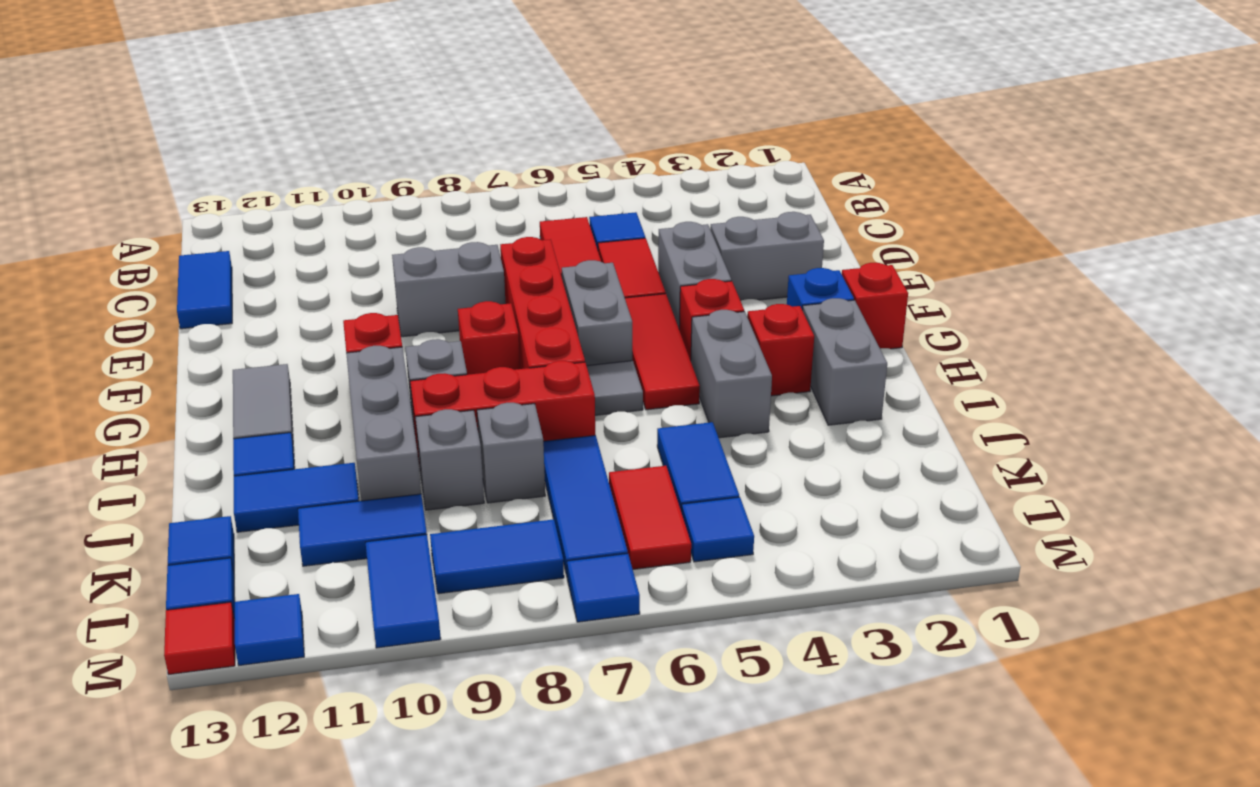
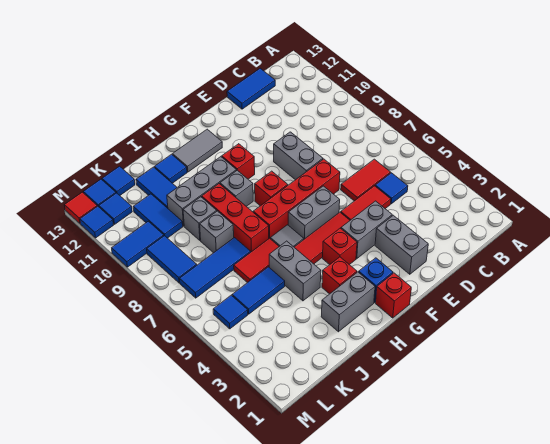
grey brick H4:I4 level 1 -> grey brick I4:I5 level 1
red tile K6:L6 level 1 -> red tile I6:J6 level 1
blue tile M7 level 1 -> blue tile L12 level 1

